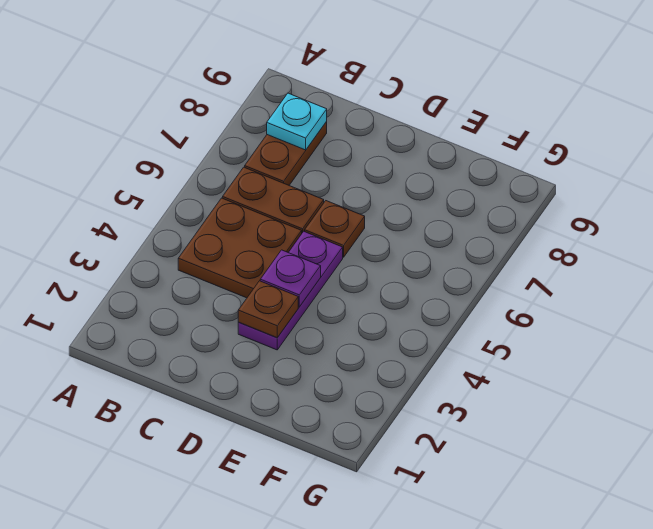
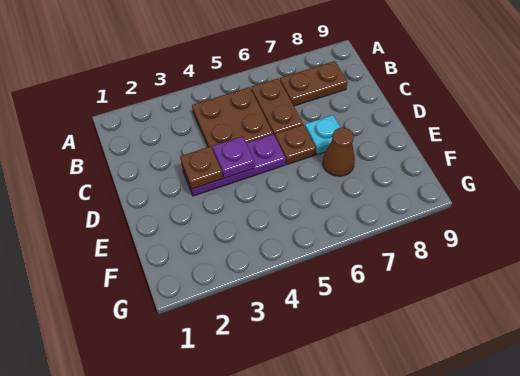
cyan plate B8 level 2 -> cyan plate D7 level 1
none -> brown cone E7 level 1

